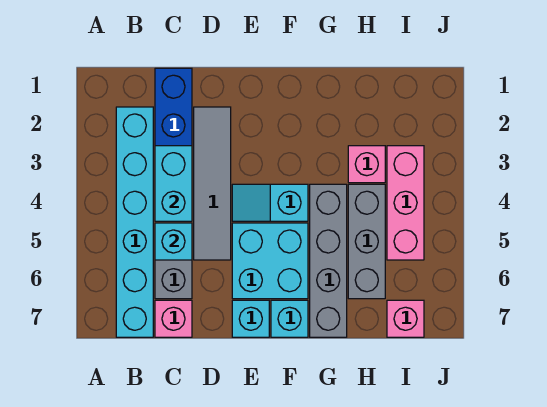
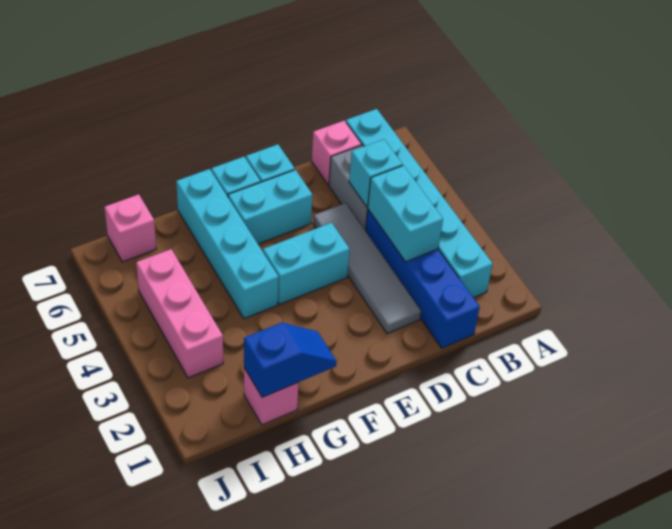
cyan slope E4:F4 level 1 top F -> cyan brick E4:F4 level 1
cyan brick E5:F6 level 1 -> cyan brick E6:F6 level 1
none -> blue slope G1:H1 level 2 top H
grey brick G4:G7 level 1 -> cyan brick G4:G7 level 1
pink brick H3 level 1 -> pink brick H1 level 1
grey brick H4:H6 level 1 -> none

